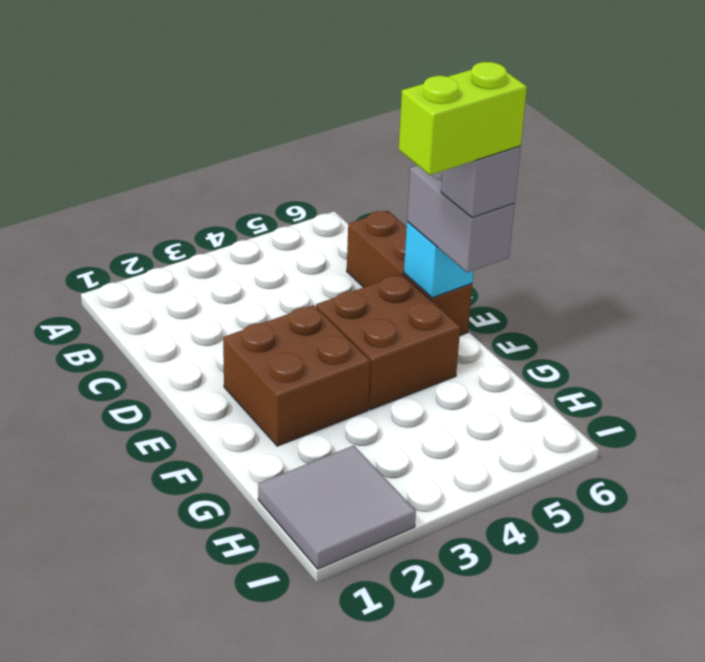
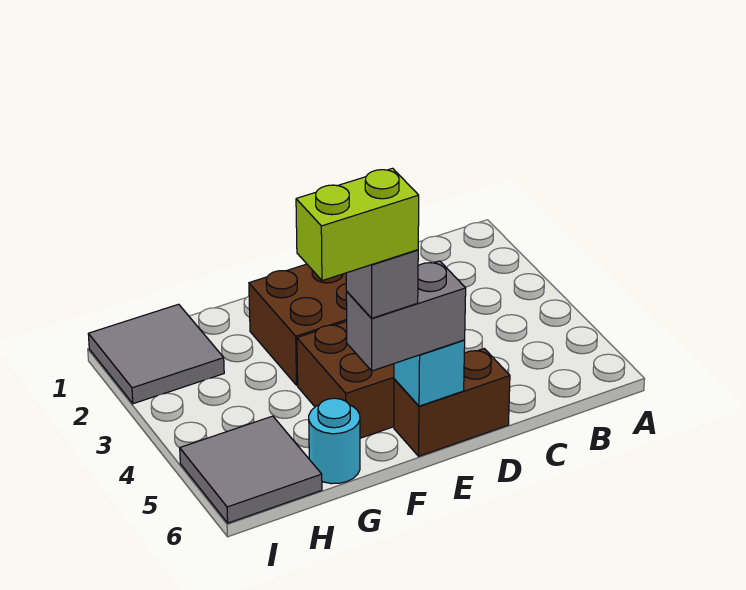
brown brick C6:E6 level 1 -> brown brick D6:E6 level 1
lime brick F5:F6 level 5 -> lime brick F6:G6 level 5
none -> cyan round brick G6 level 1
none -> grey tile H5:I6 level 1

